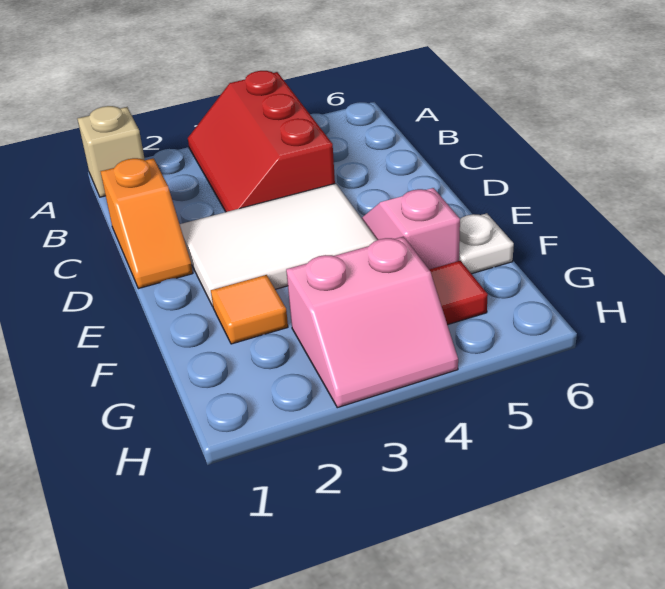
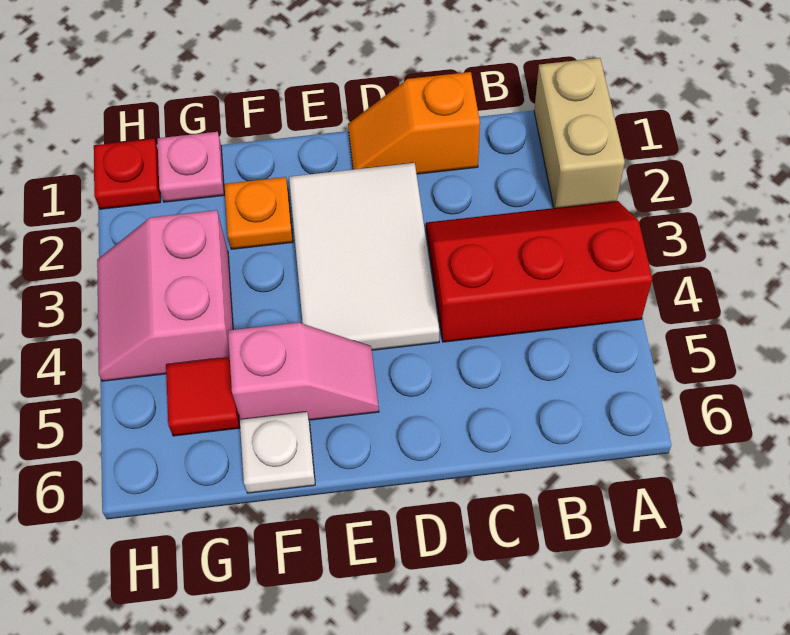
tan brick A1 level 1 -> tan brick A1:A2 level 1
orange tile F2 level 1 -> orange plate F2 level 1
none -> pink plate G1 level 1
none -> red plate H1 level 1

